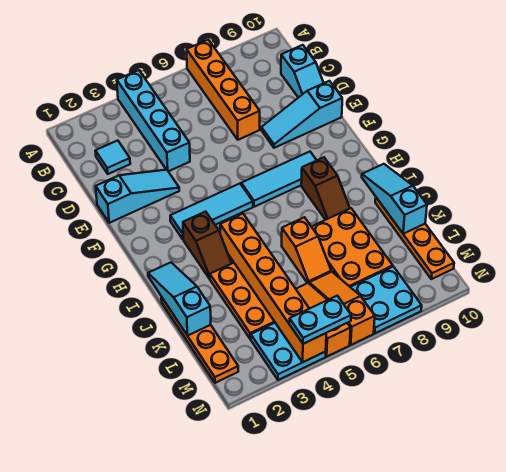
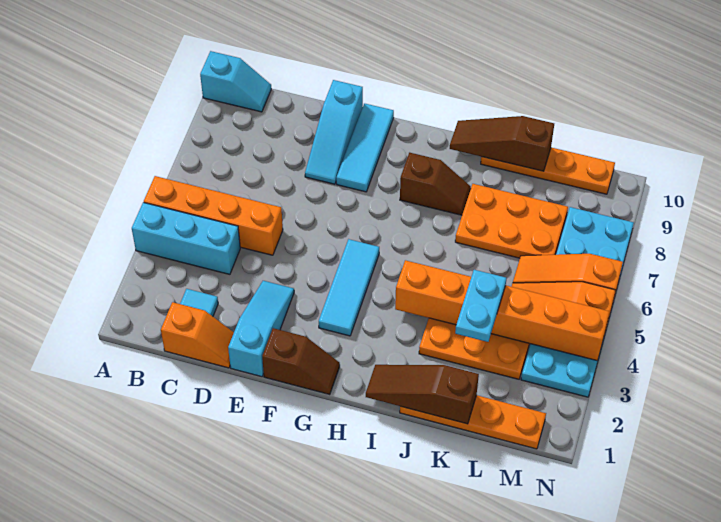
cyan brick A4:D4 level 1 -> cyan brick A4:C4 level 1
orange brick A7:D7 level 1 -> orange brick A5:D5 level 1
cyan slope C10:D10 level 1 top C -> cyan slope A10:B10 level 1 top A
cyan tile G6:G8 level 1 -> cyan tile F8:F10 level 1
brown slope H3:I3 level 1 top H -> brown slope F1:G1 level 1 top F
cyan slope I1:K1 level 2 top K -> brown slope I1:K1 level 2 top K
cyan slope I10:K10 level 2 top K -> brown slope I10:K10 level 2 top K
orange slope J6:K6 level 1 top J -> orange slope C1:D1 level 1 top C
cyan plate N4:N5 level 3 -> cyan plate K3:K4 level 3

